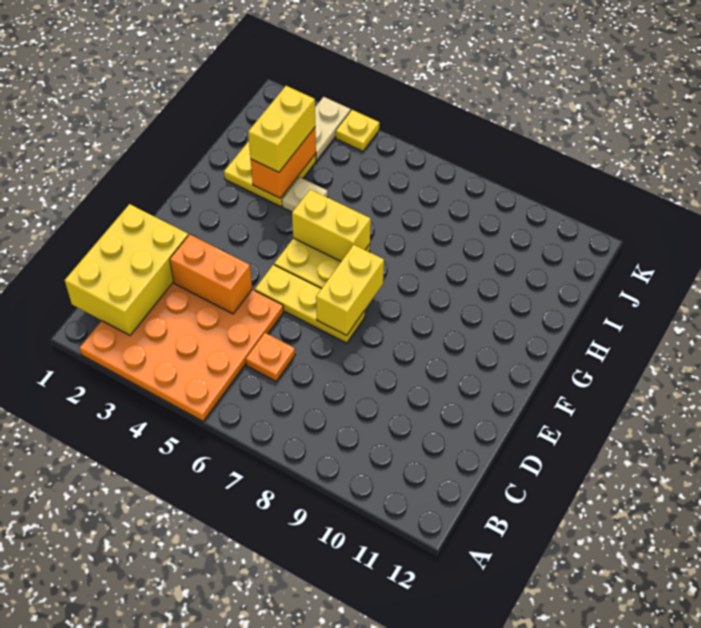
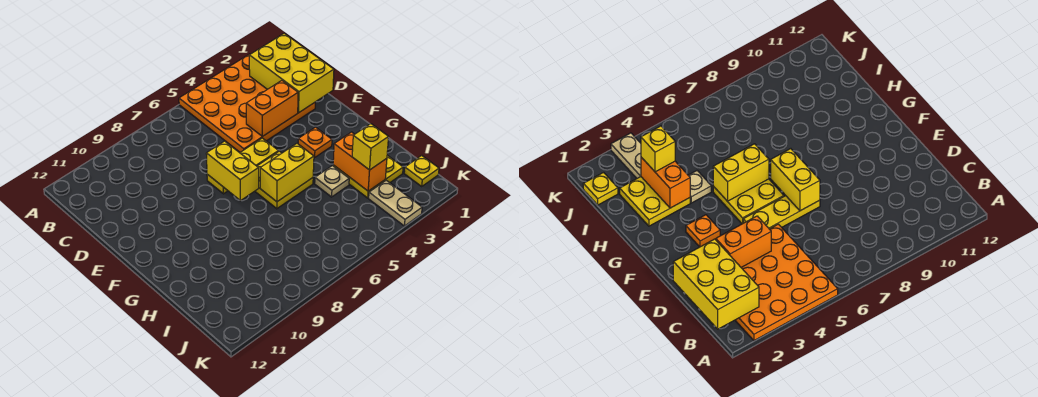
orange plate C6 level 1 -> orange plate F3 level 1
yellow brick H3:I3 level 3 -> yellow brick I3 level 3
yellow plate K4 level 1 -> yellow plate J1 level 1

